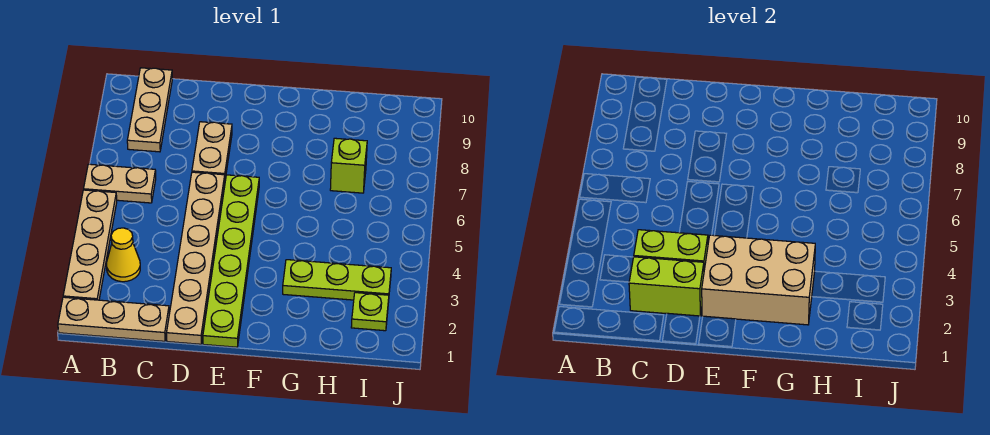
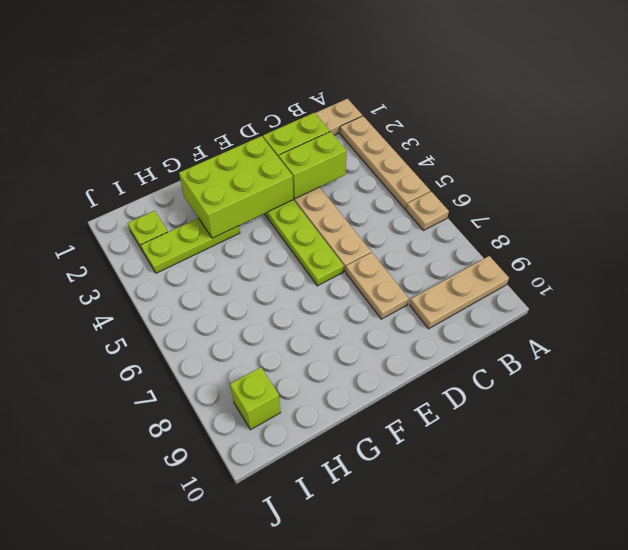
tan plate A6:B6 level 1 -> tan plate A6 level 1
yellow cone B3 level 1 -> none
tan plate B8:B10 level 1 -> tan plate A9:C9 level 1
tan brick E2:G3 level 2 -> lime brick E2:G3 level 2
lime brick H7 level 1 -> lime brick I9 level 1

